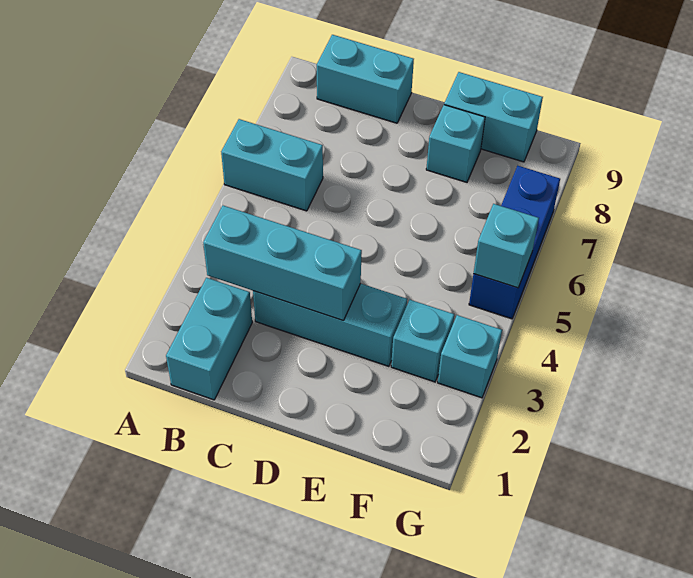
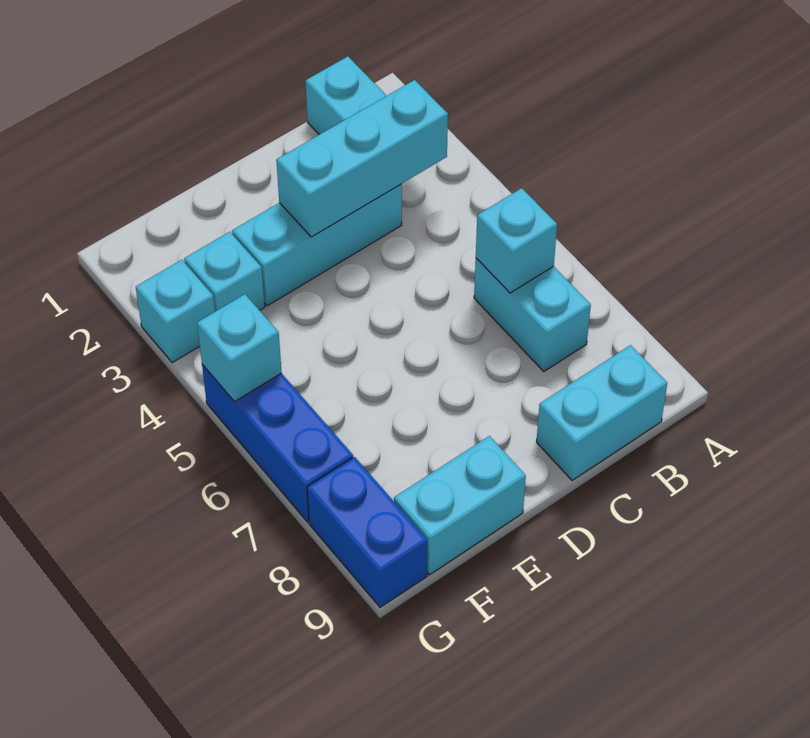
cyan brick A6:B6 level 1 -> cyan brick B6:B7 level 1
cyan brick E8 level 1 -> cyan brick B6 level 2
none -> blue brick G8:G9 level 1

